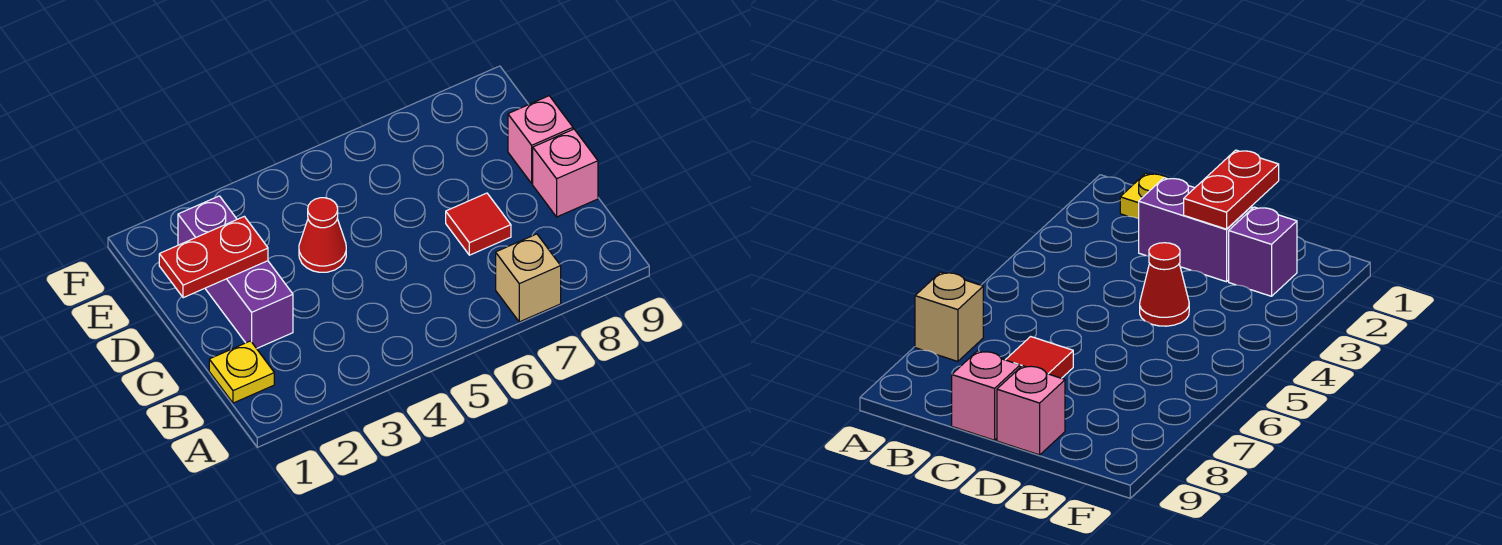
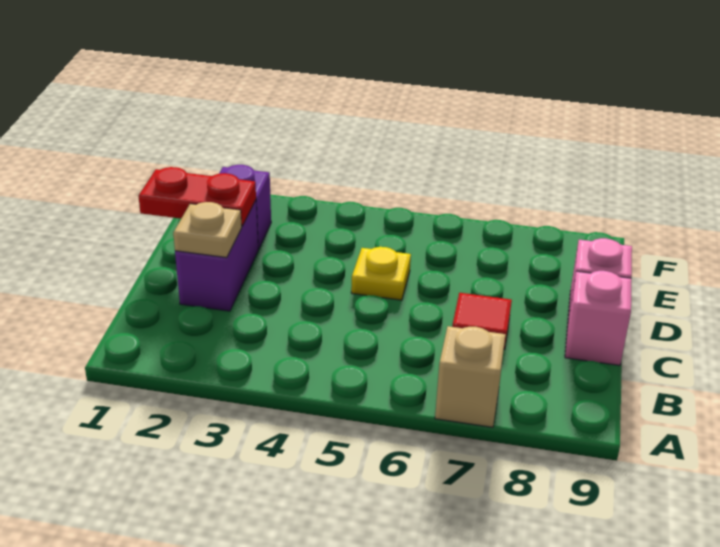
yellow plate B1 level 1 -> yellow plate D5 level 1
none -> tan plate C2 level 2
red cone D4 level 1 -> none

